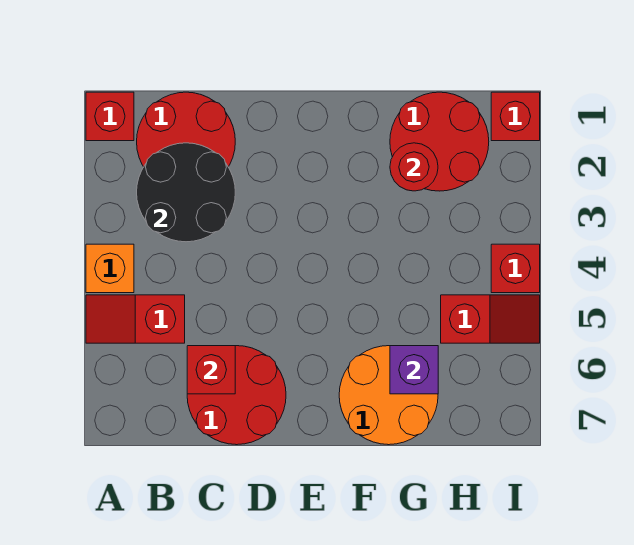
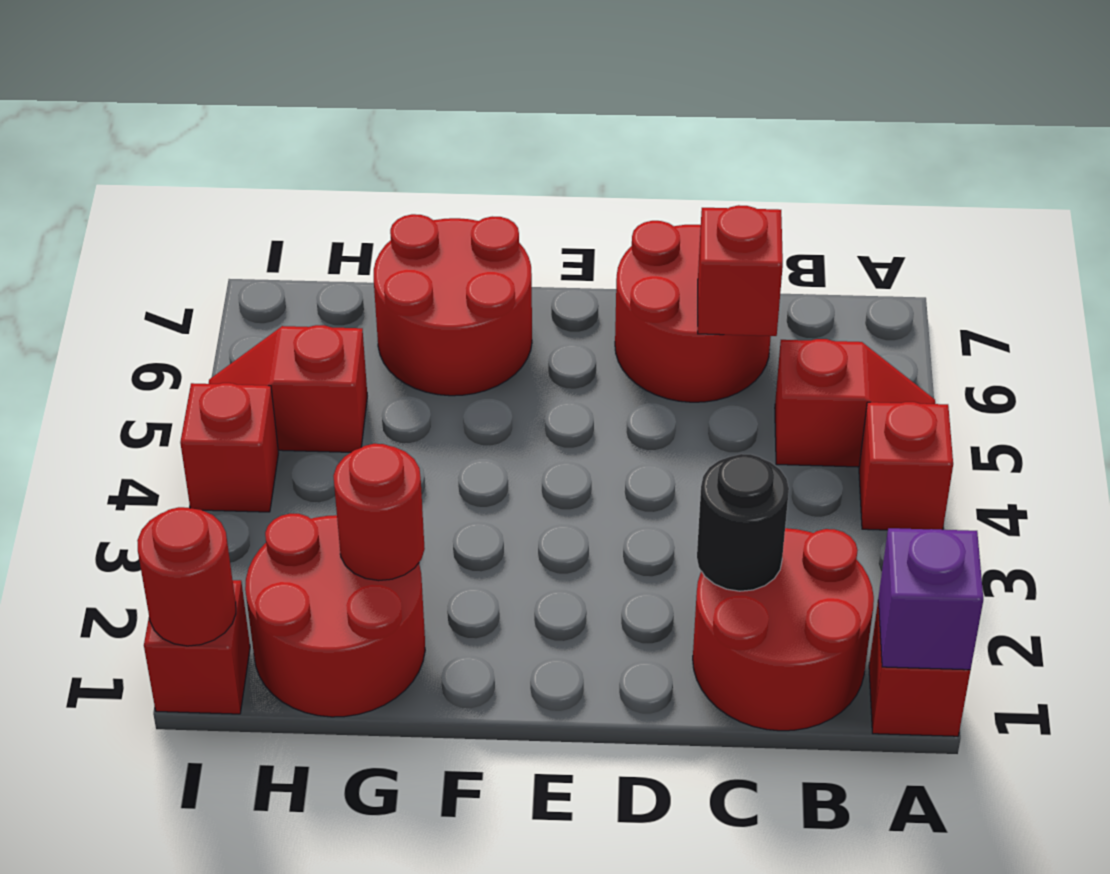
orange brick A4 level 1 -> red brick A4 level 1
black round brick B2:C3 level 2 -> black round brick C2 level 2
orange round brick F6:G7 level 1 -> red round brick F6:G7 level 1
purple brick G6 level 2 -> purple brick A1 level 2
none -> red round brick I1 level 2

